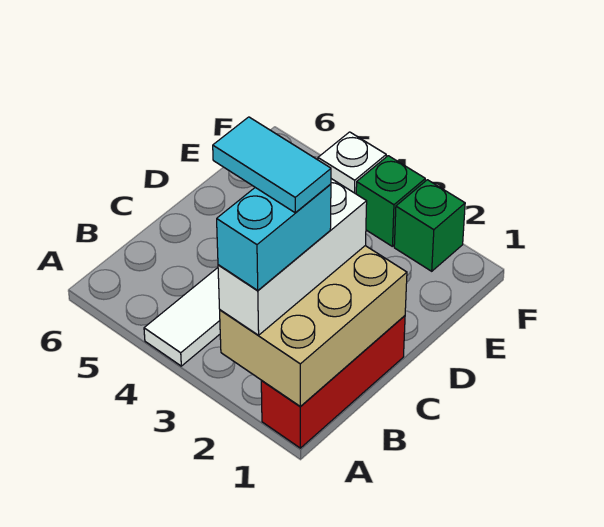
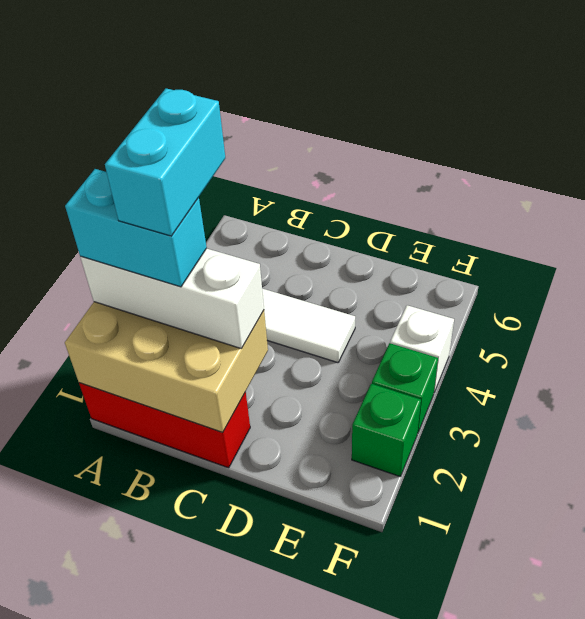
cyan tile B2:B3 level 5 -> cyan brick B2:B3 level 5

